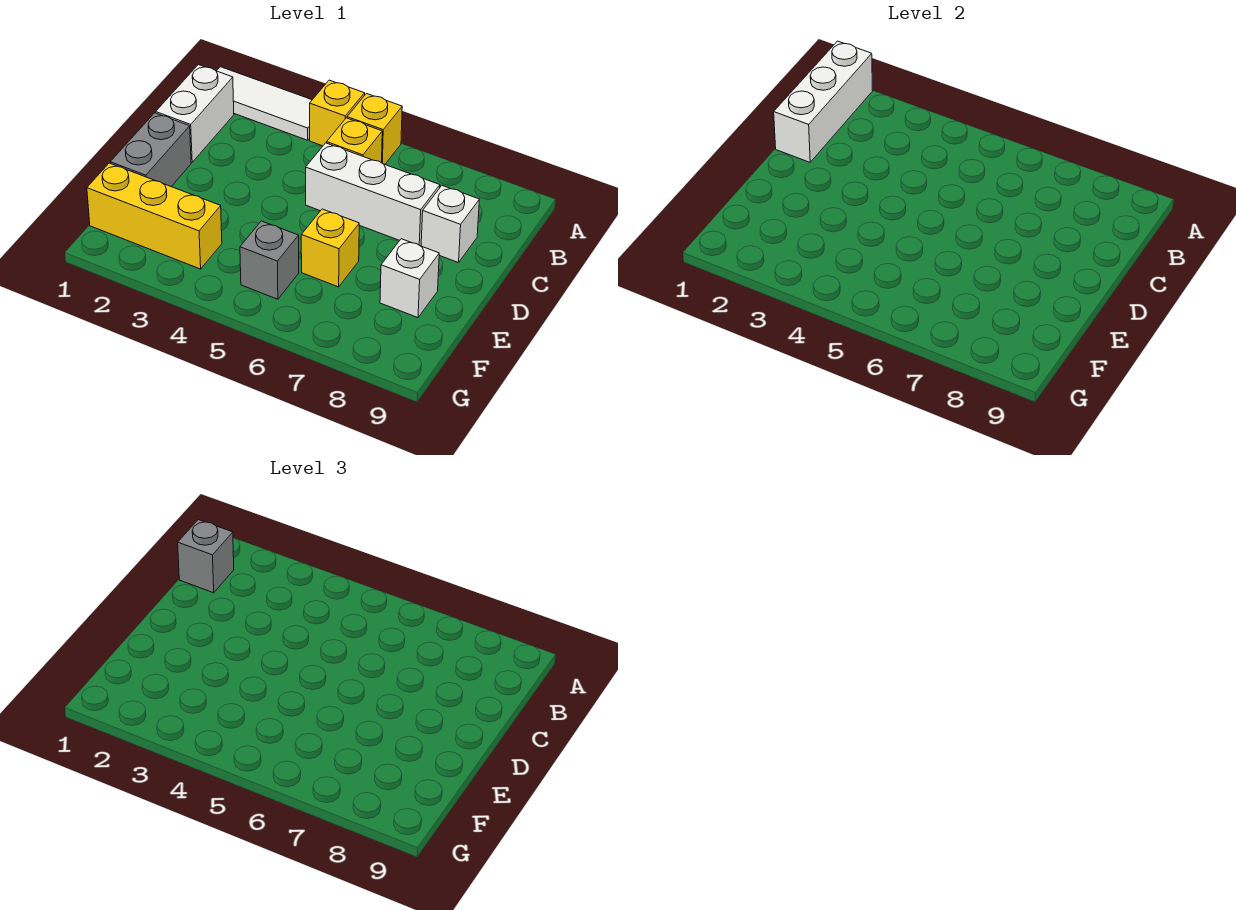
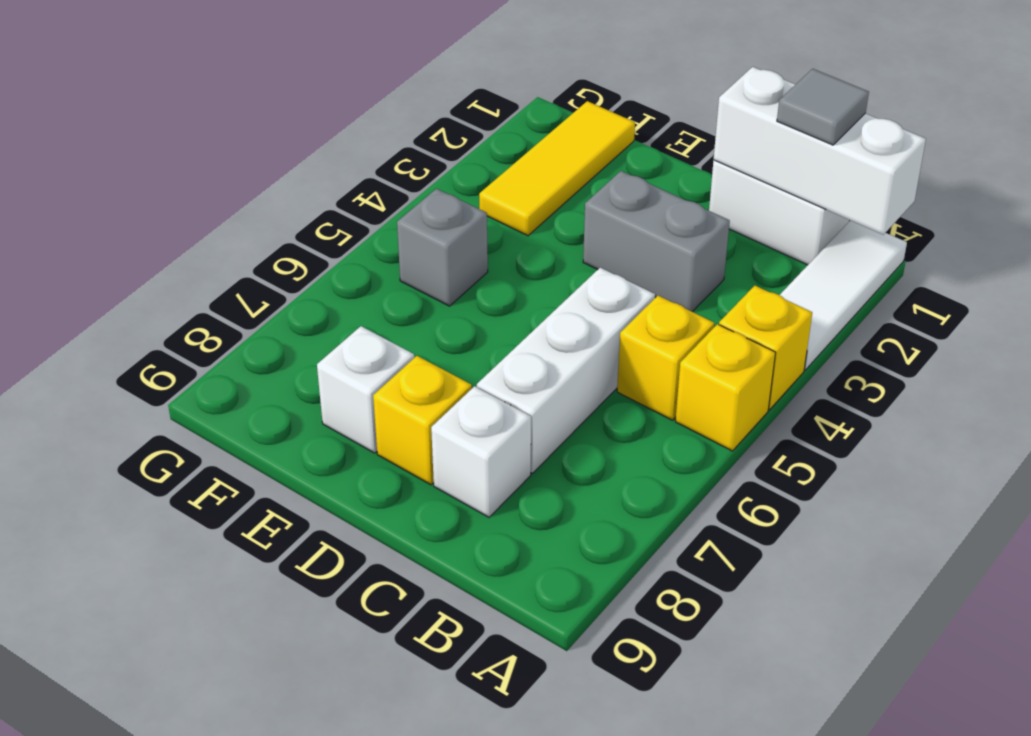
grey brick B1 level 3 -> grey tile B1 level 3
grey brick D1:E1 level 1 -> grey brick C3:D3 level 1
yellow brick E6 level 1 -> yellow brick D8 level 1
yellow brick F1:F3 level 1 -> yellow tile F1:F3 level 1

